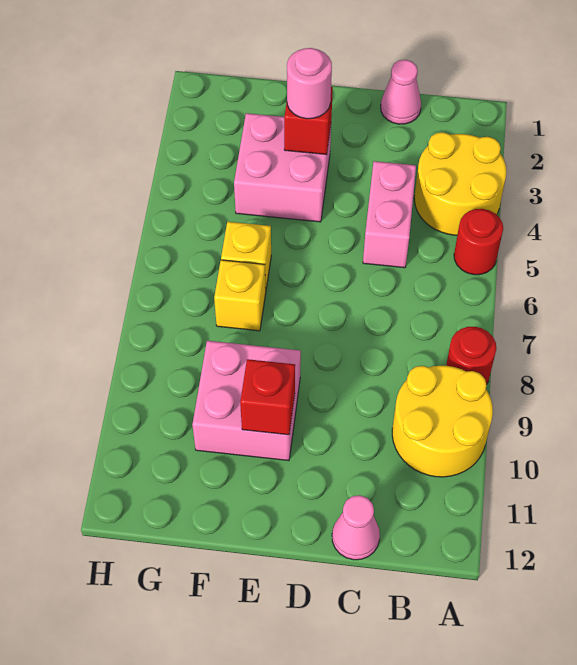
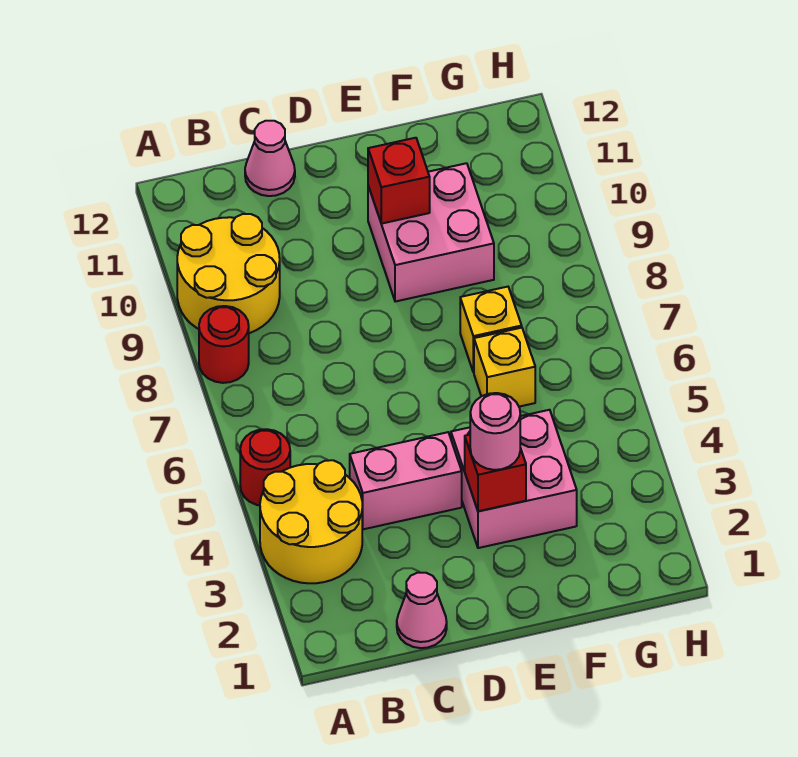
pink brick C4:C5 level 1 -> pink brick C4:D4 level 1

